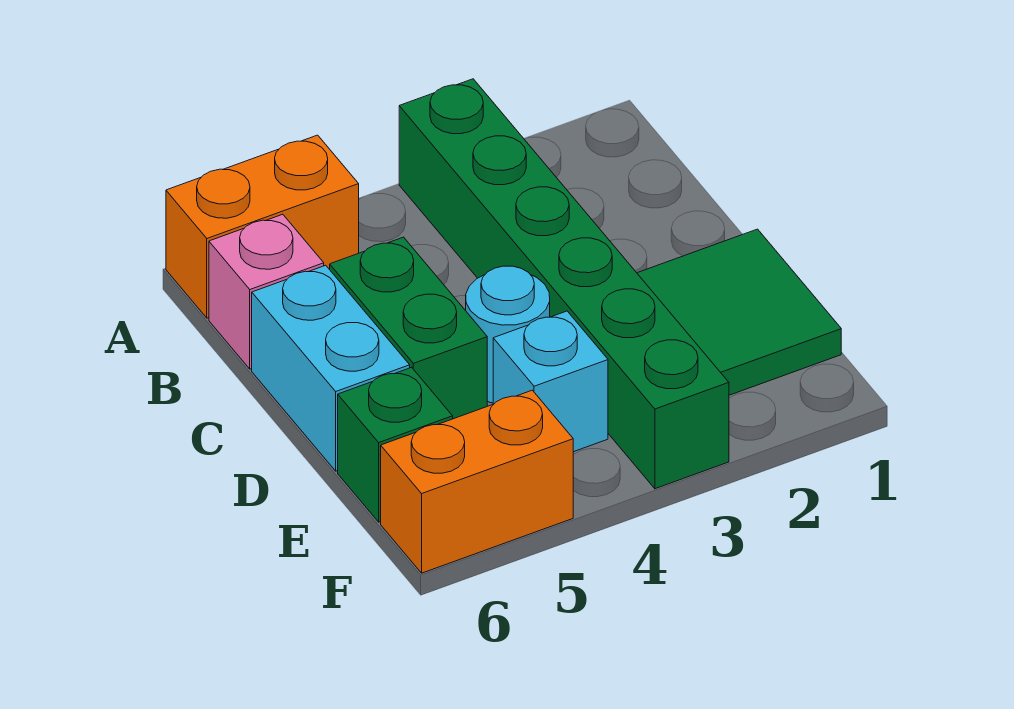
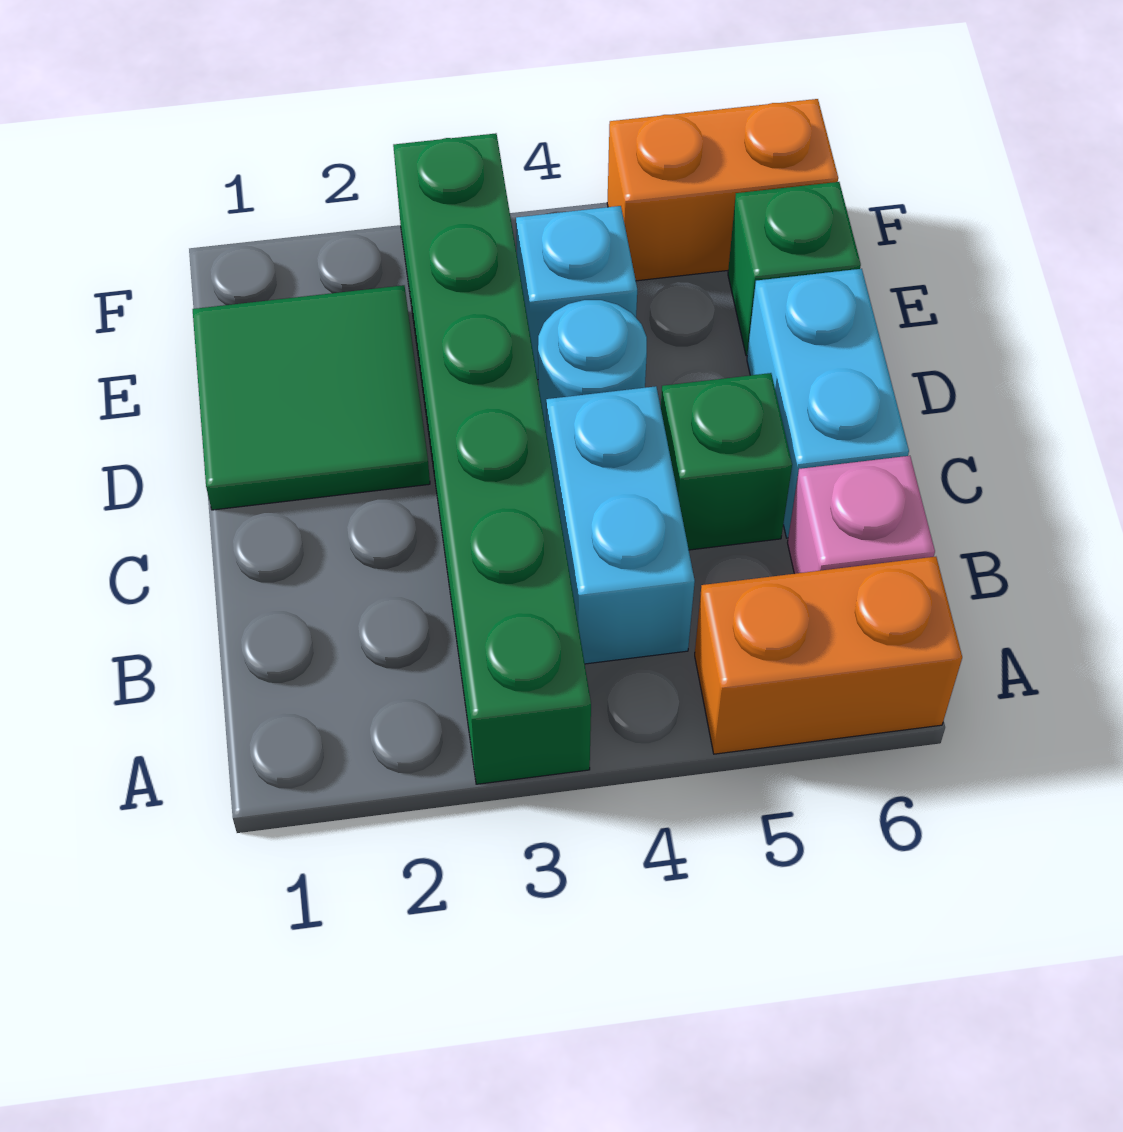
none -> cyan brick B4:C4 level 1
green brick C5:D5 level 1 -> green brick C5 level 1

